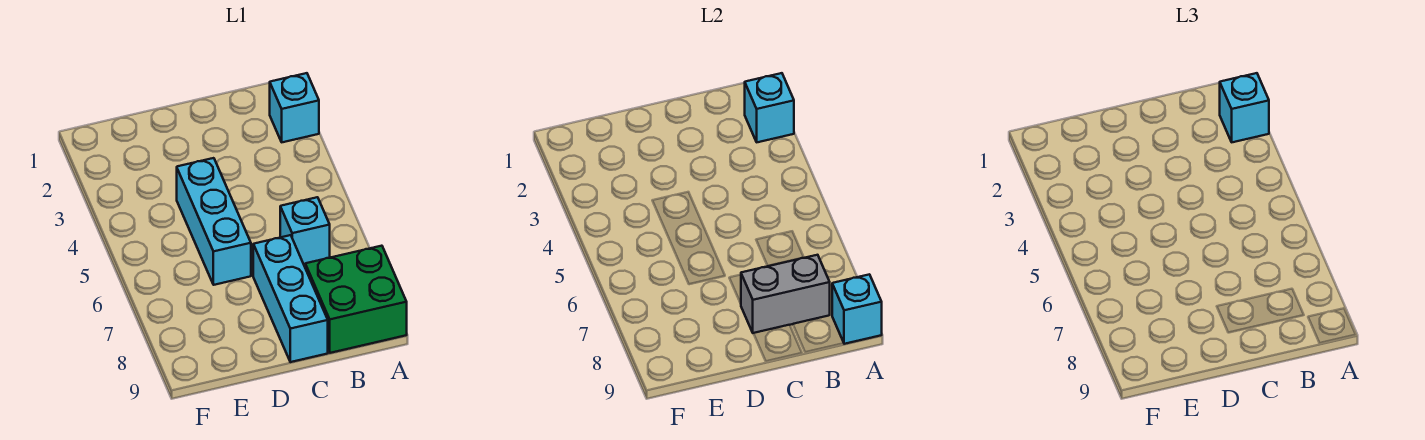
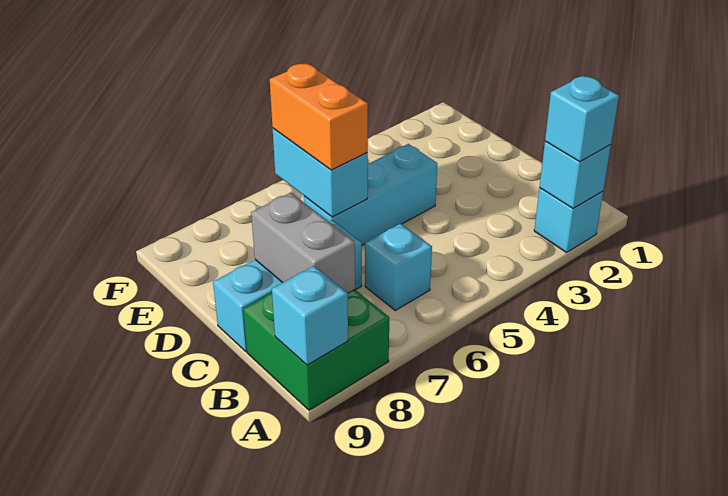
none -> cyan brick D6:E6 level 2
none -> orange brick D6:E6 level 3

